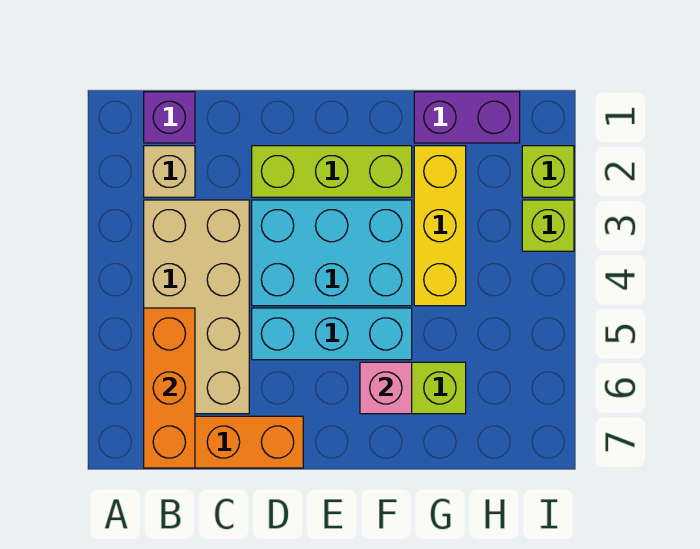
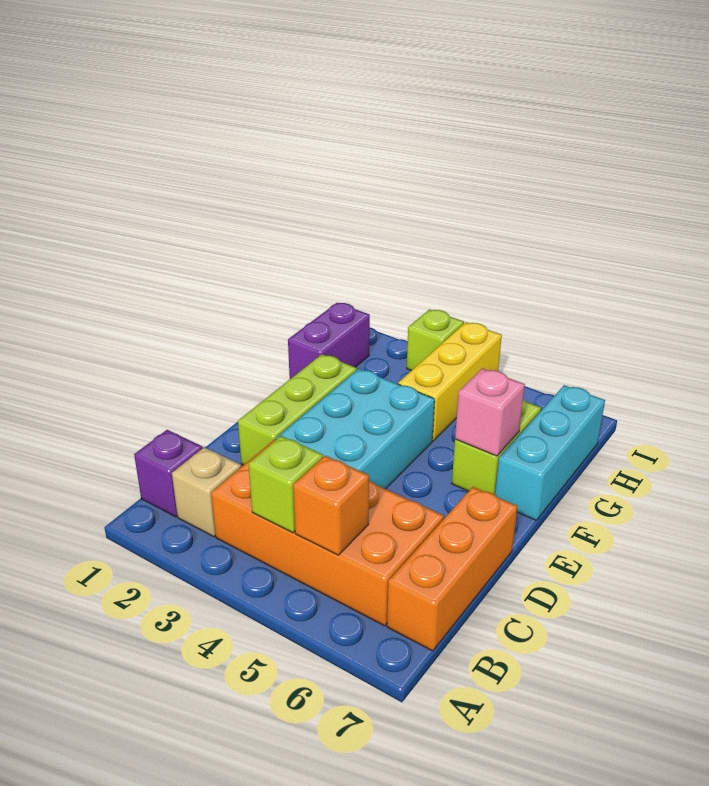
tan brick B3:C6 level 1 -> orange brick B3:C6 level 1
orange brick B5:B7 level 2 -> orange brick B5 level 2
cyan brick D5:F5 level 1 -> cyan brick F7:H7 level 1
yellow brick G2:G4 level 1 -> yellow brick G4:I4 level 1
lime brick I2 level 1 -> lime brick B4 level 2

